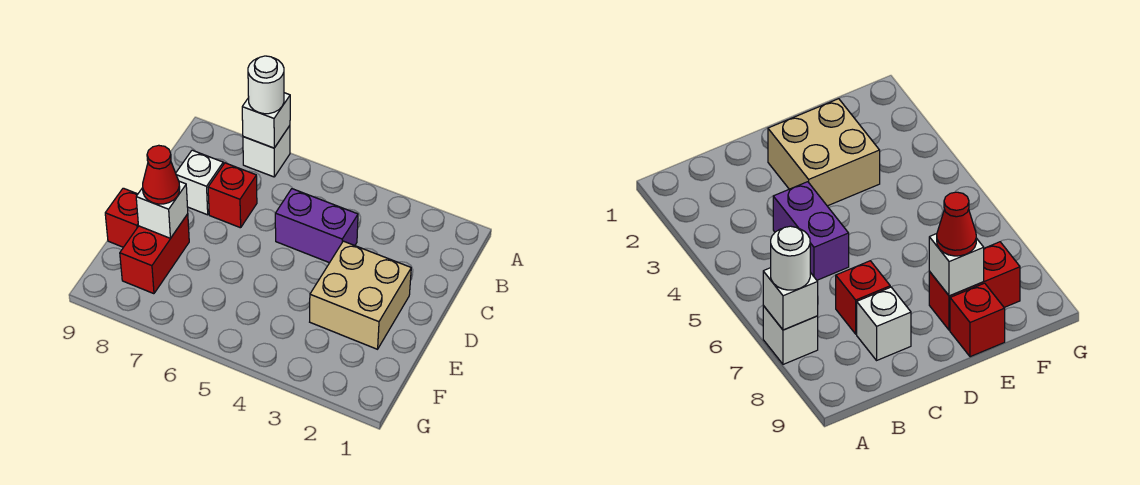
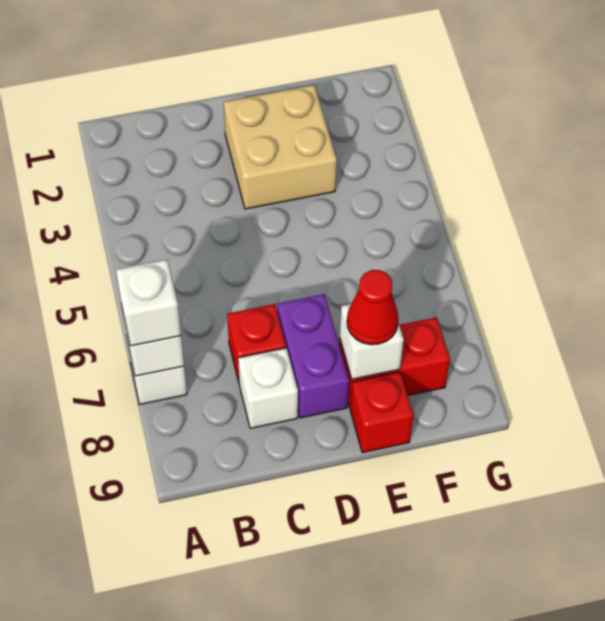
white round brick A7 level 3 -> white brick A7 level 3
purple brick C4:C5 level 1 -> purple brick D7:D8 level 1

